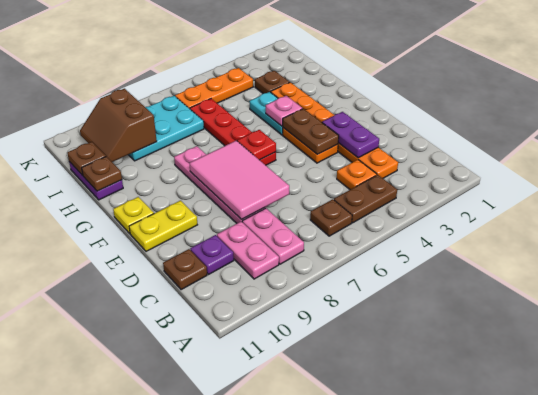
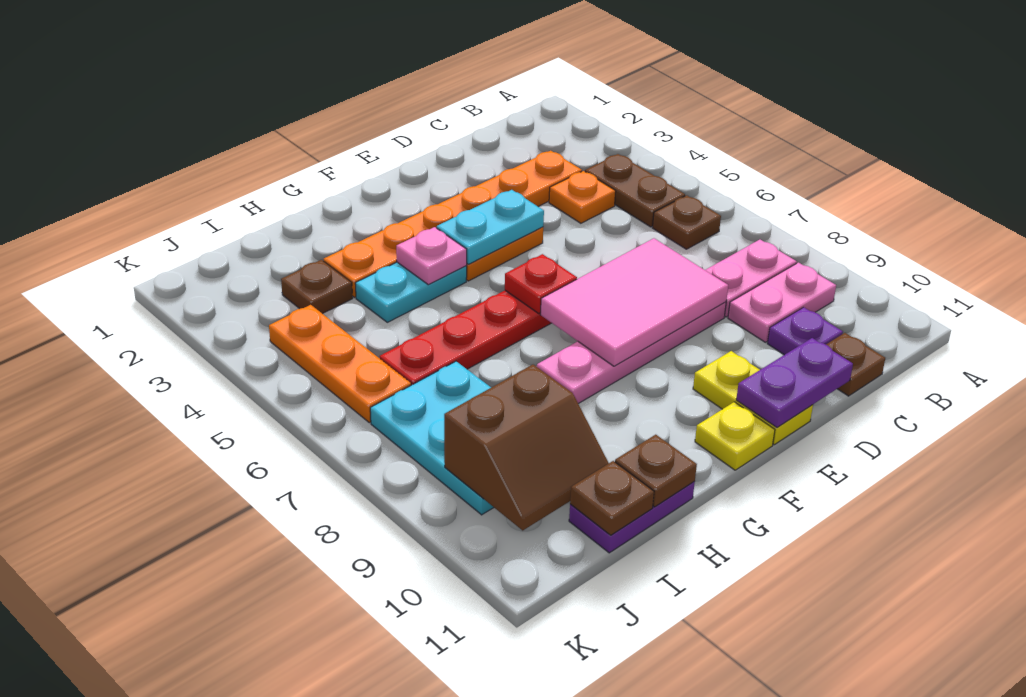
purple plate D3:E3 level 2 -> purple plate D11:E11 level 2
brown plate E4:F4 level 2 -> cyan plate E4:F4 level 2

